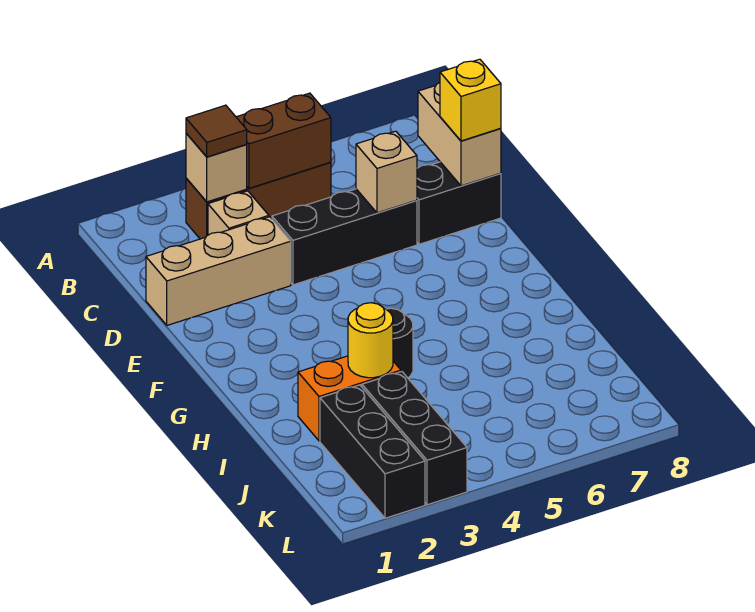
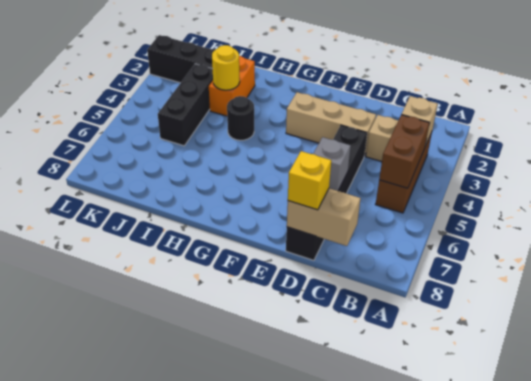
brown tile B3 level 3 -> none
tan brick D1:D3 level 1 -> tan brick D3:F3 level 1
tan brick D6 level 2 -> grey brick D6 level 2
black brick J3:L3 level 1 -> black brick J3:J5 level 1

